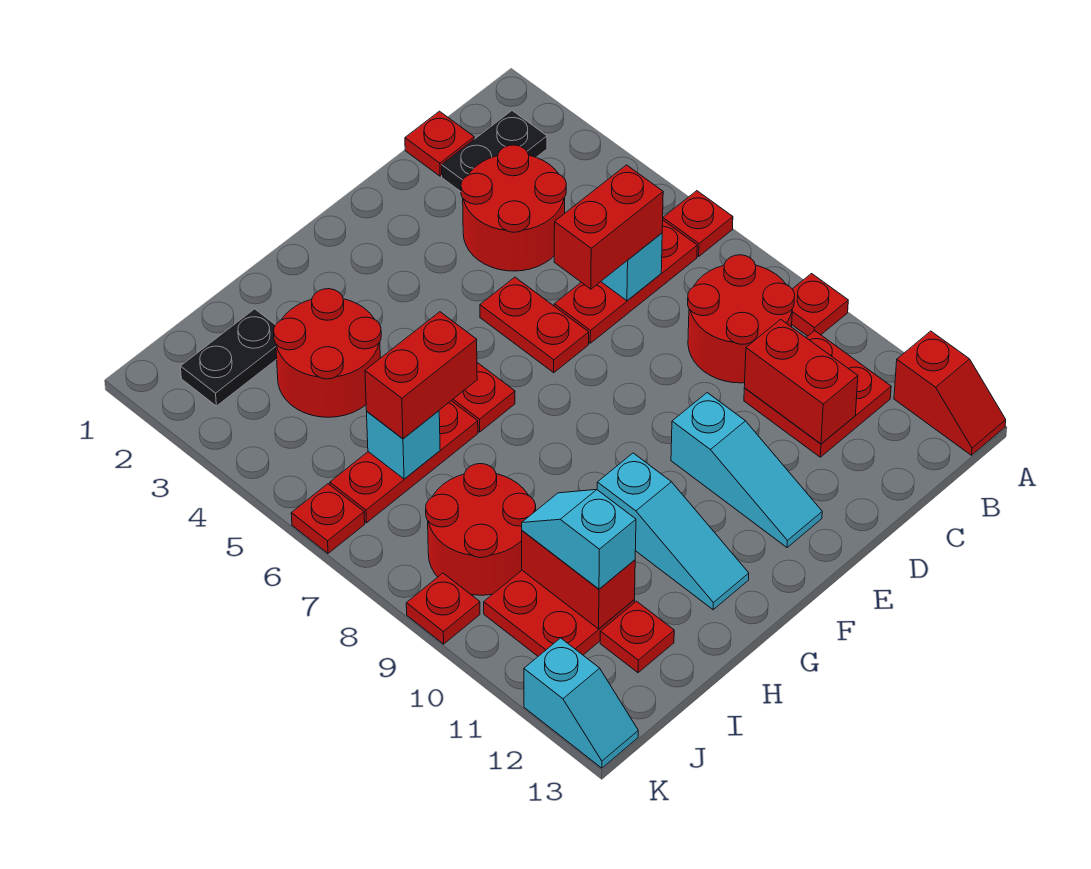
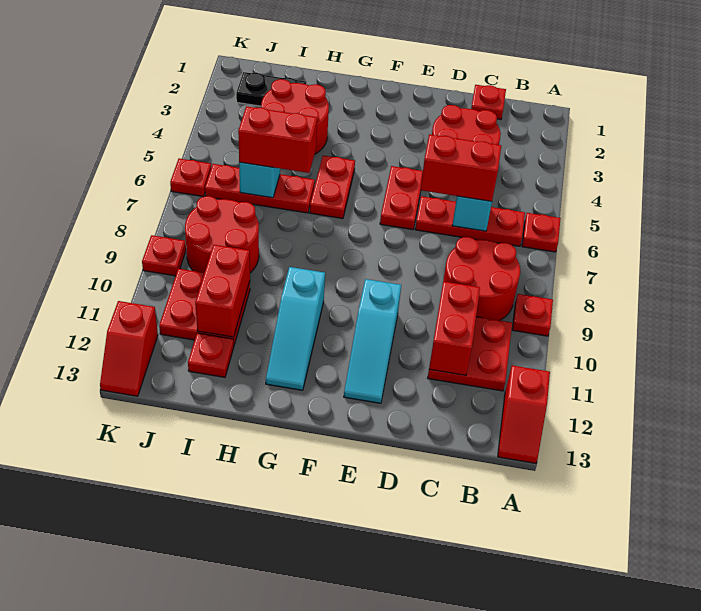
black plate B2:C2 level 1 -> none
cyan slope I10:I11 level 3 top 11 -> none
cyan slope K12:K13 level 1 top 12 -> red slope K12:K13 level 1 top 12

